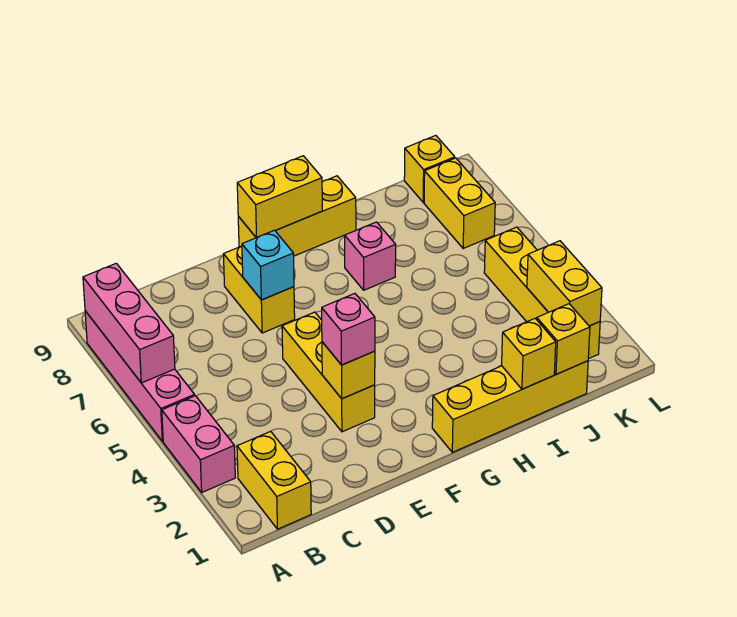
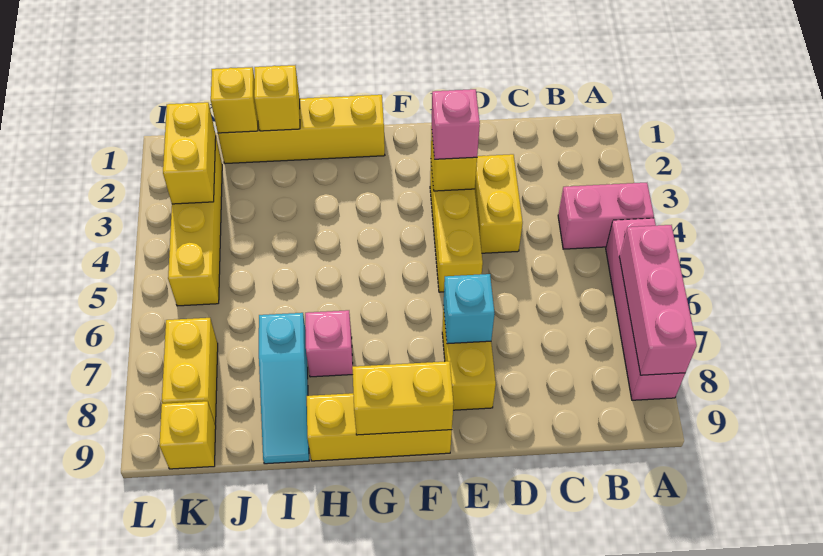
pink brick A3:A4 level 1 -> pink brick A4:B4 level 1
yellow brick B1:B2 level 1 -> yellow brick D3:D4 level 1
none -> cyan slope I7:I9 level 1 top 7

